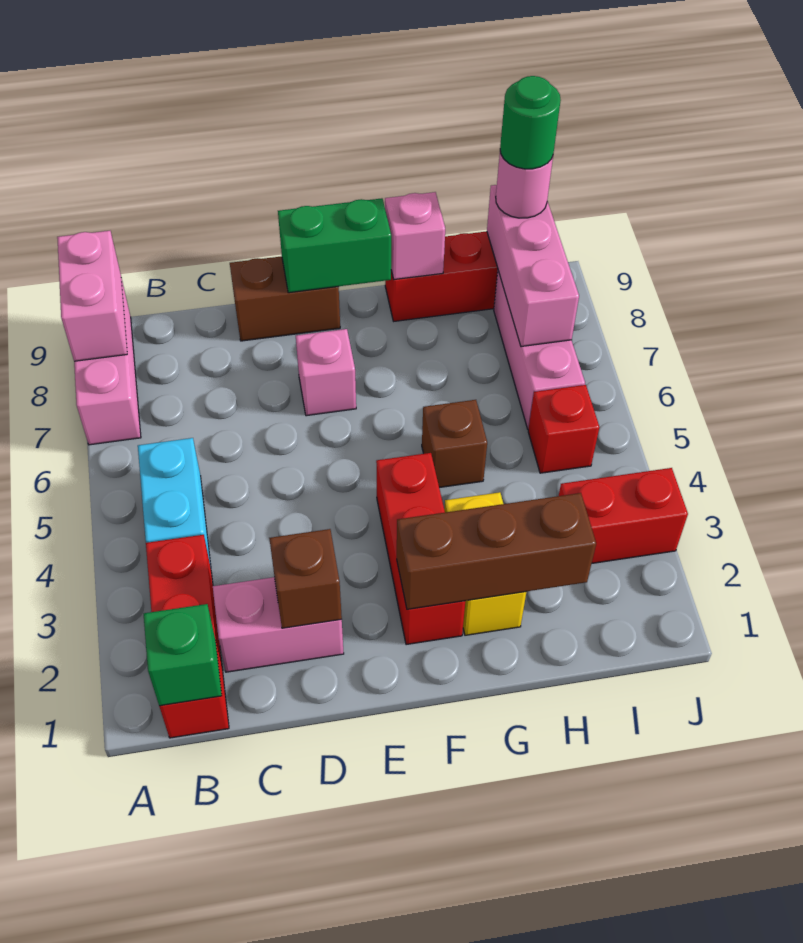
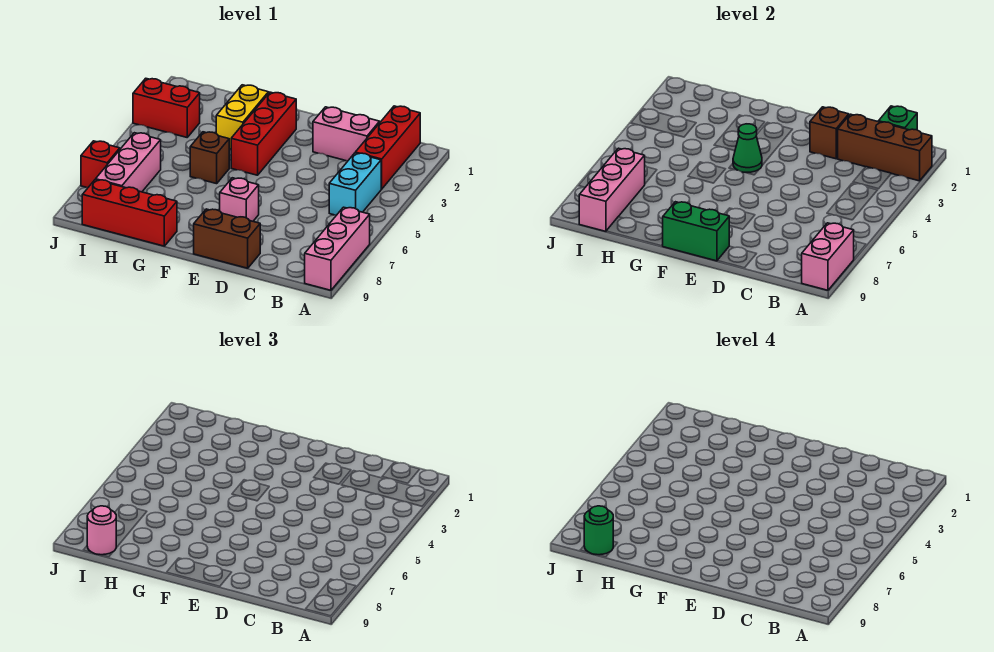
brown brick F2:H2 level 2 -> brown brick A2:C2 level 2
none -> green cone F4 level 2
pink brick G9 level 2 -> none
red brick I5 level 1 -> red brick J7 level 1

